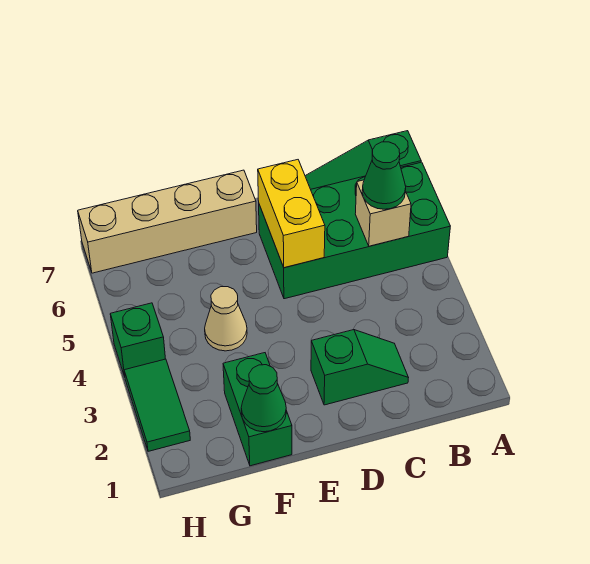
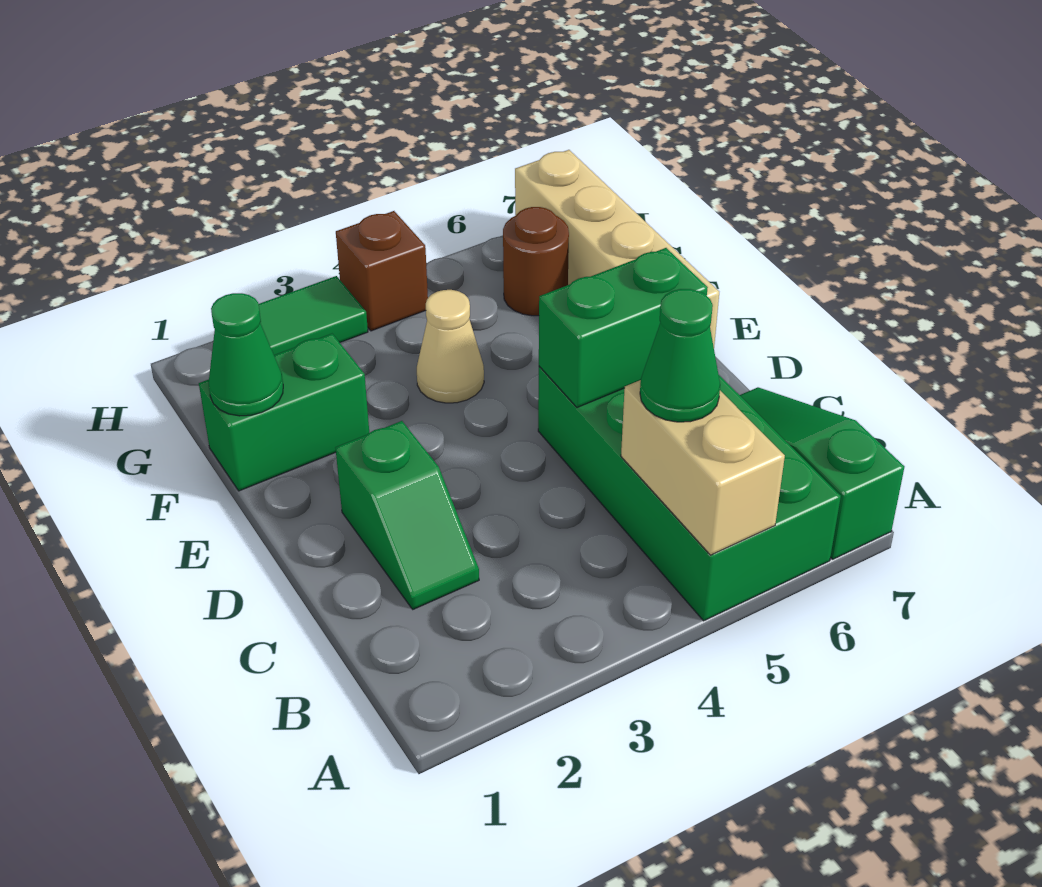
tan brick B5 level 2 -> tan brick A5:B5 level 2
yellow brick D5:D6 level 2 -> green brick D5:D6 level 2
none -> brown round brick G6 level 1
green brick H4 level 1 -> brown brick H4 level 1

